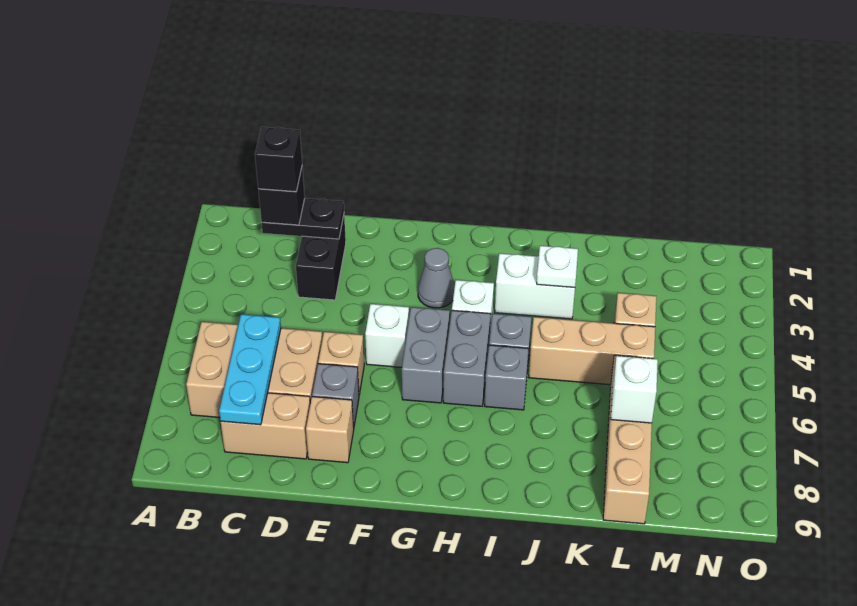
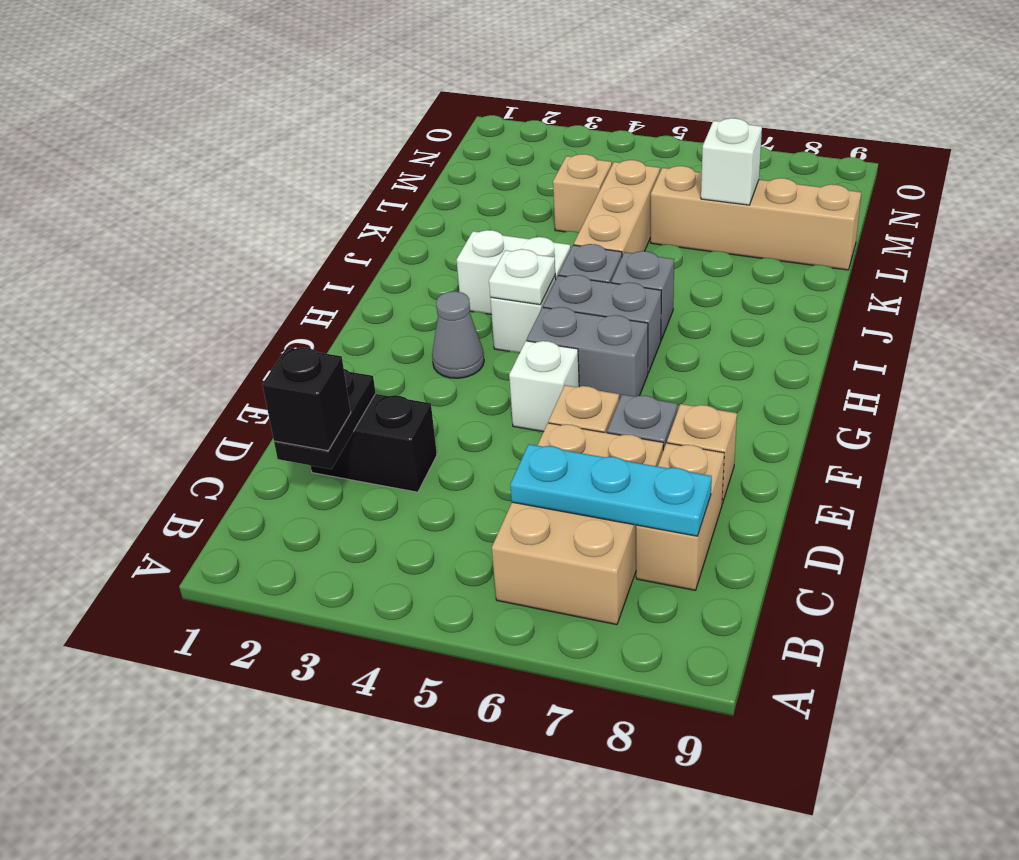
black brick C2 level 4 -> none
white brick I3:J3 level 1 -> white brick I3:I4 level 1
white plate J3 level 2 -> white plate H4 level 2

